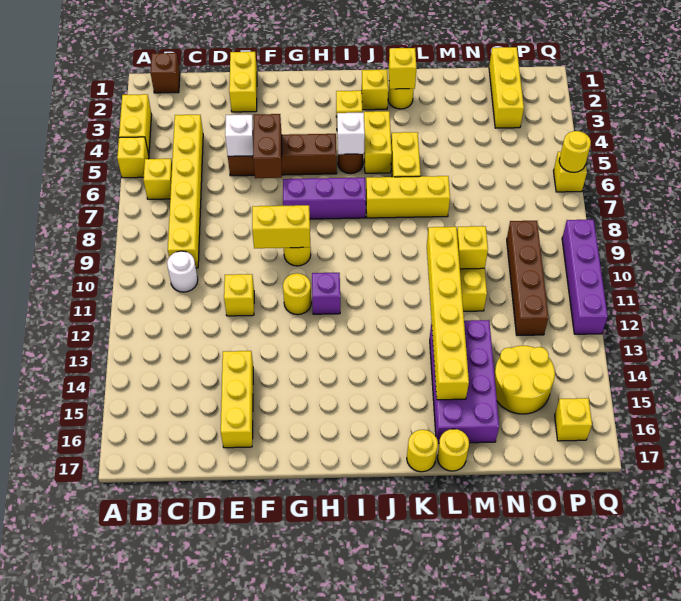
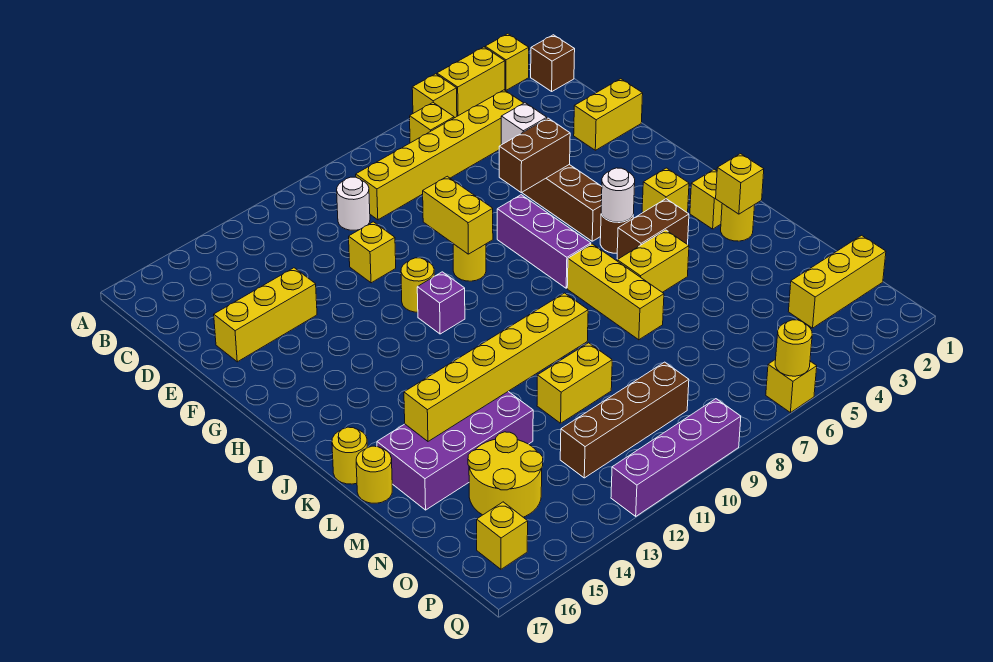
white brick I5 level 2 -> white round brick I5 level 2
yellow brick J4:J5 level 1 -> brown brick J4:J5 level 1
yellow brick M10 level 2 -> yellow brick A2 level 1

